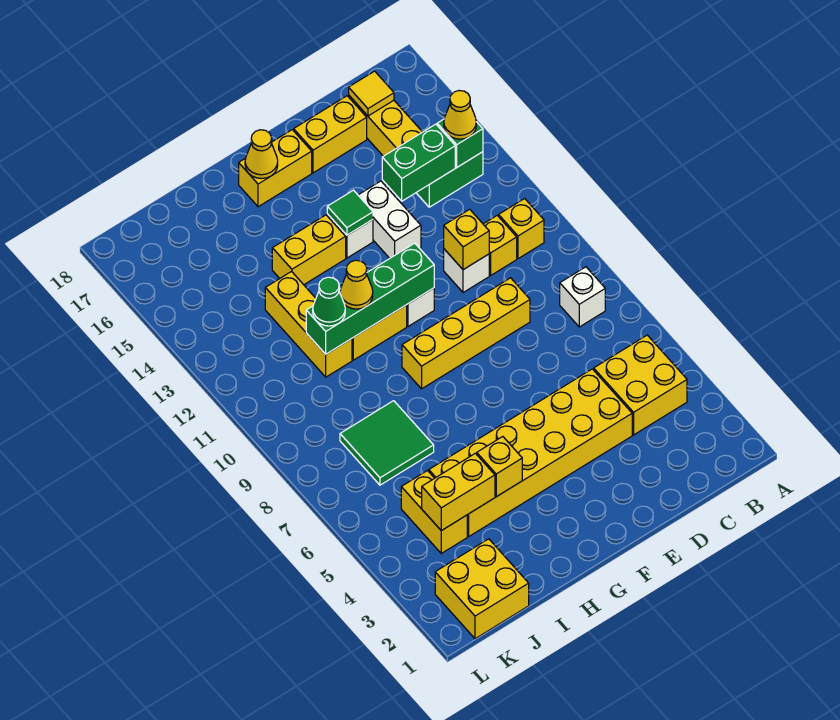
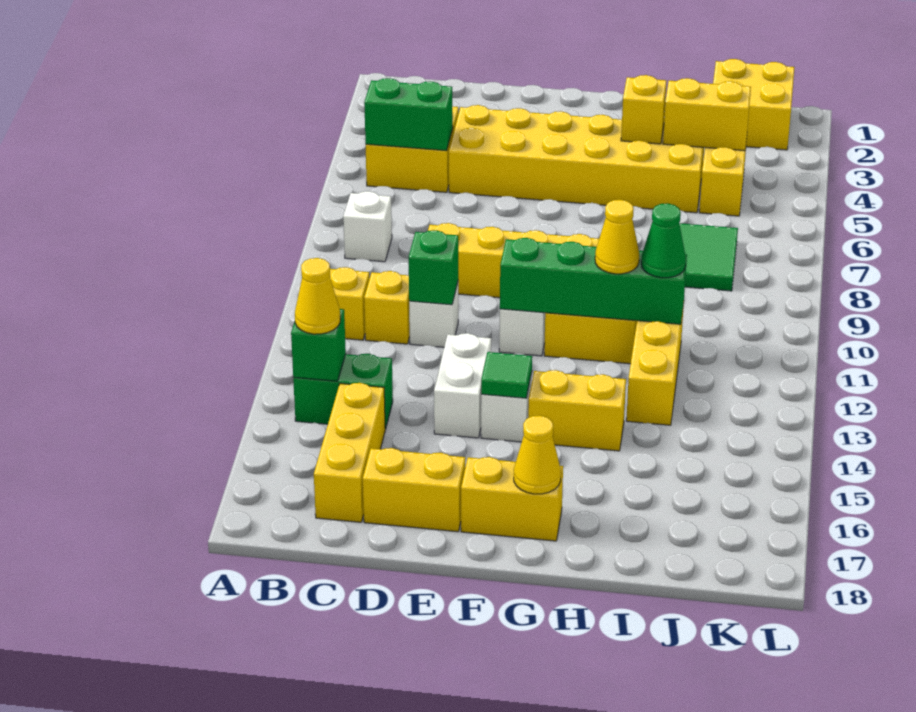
green brick C14:D14 level 2 -> green brick B5:C5 level 2
yellow tile C17 level 2 -> none
yellow brick D11 level 2 -> green brick D11 level 2

